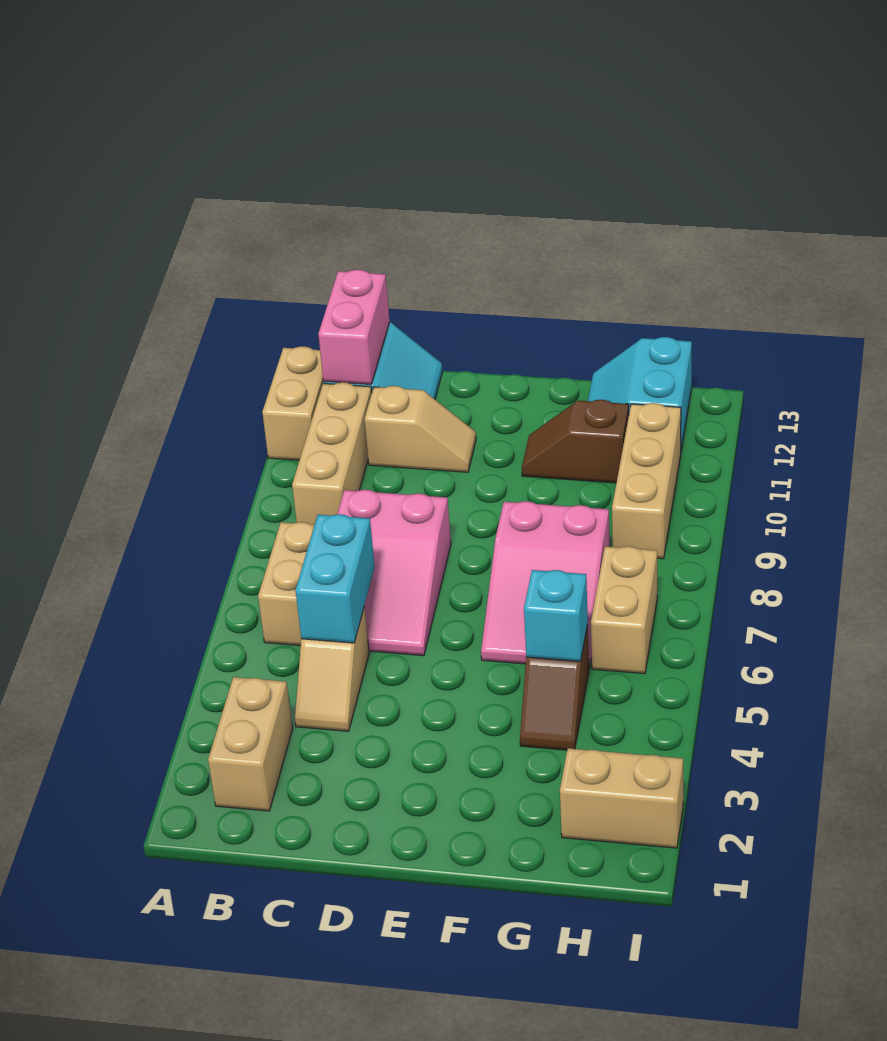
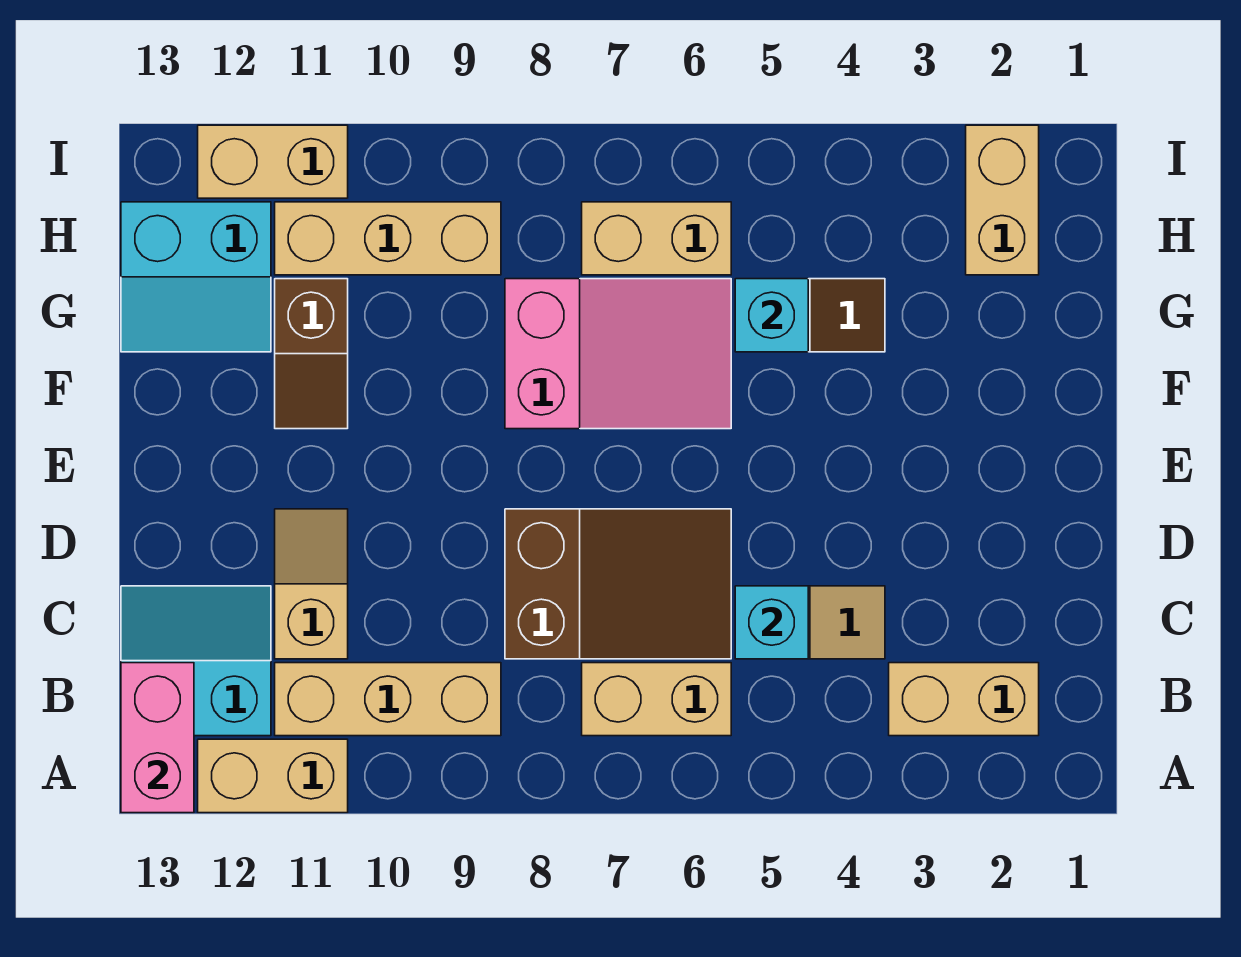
pink brick B12:B13 level 2 -> pink brick A13:B13 level 2
cyan brick C5:C6 level 2 -> cyan brick C5 level 2
pink slope C6:D8 level 1 top 8 -> brown slope C6:D8 level 1 top 8
none -> tan brick I11:I12 level 1

